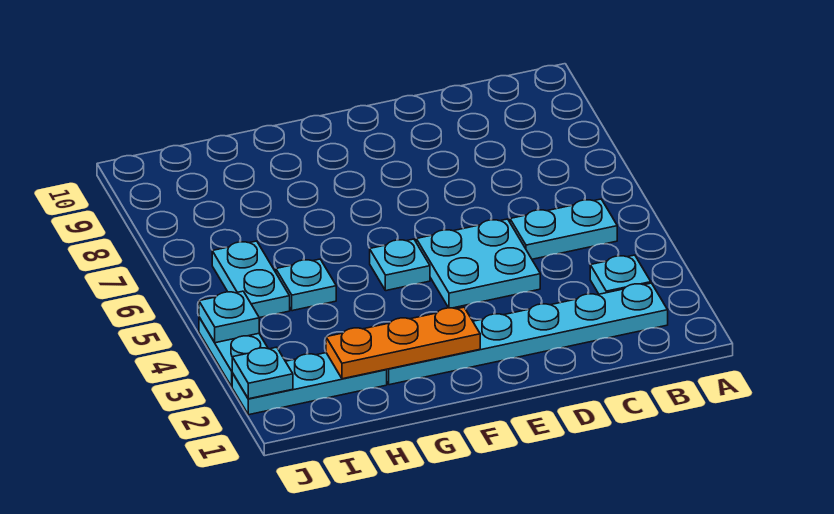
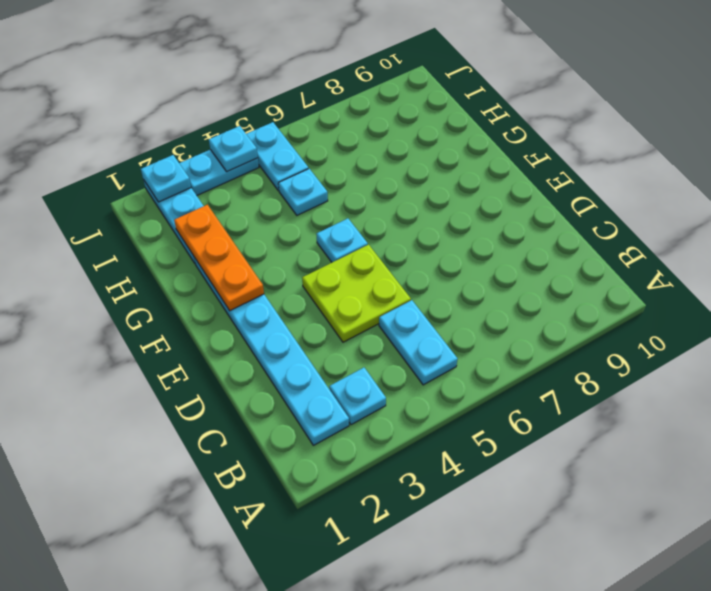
cyan plate D4:E5 level 1 -> lime plate D4:E5 level 1
cyan plate I5:I6 level 1 -> cyan plate I5:J5 level 1

